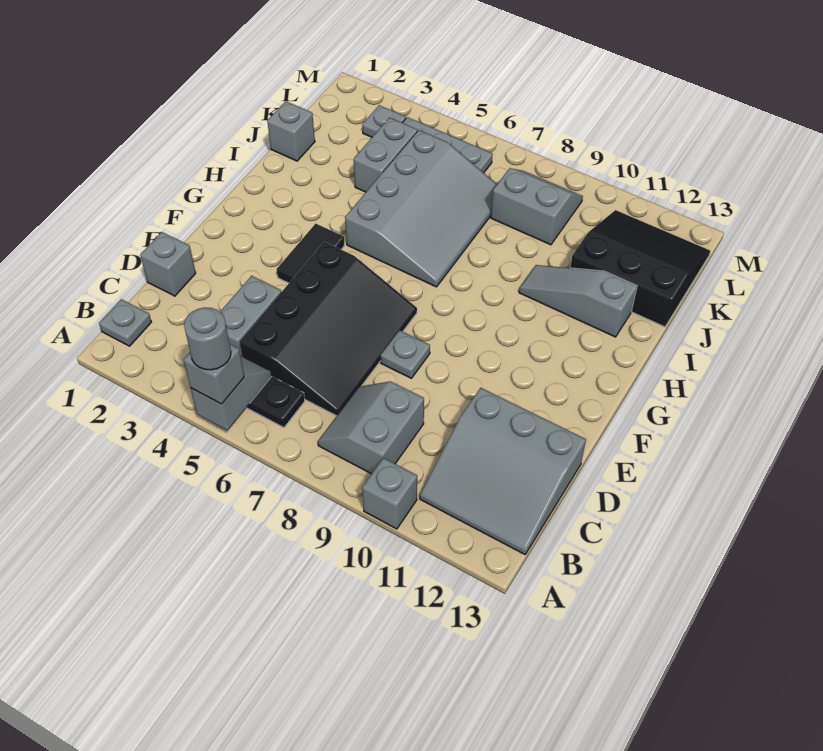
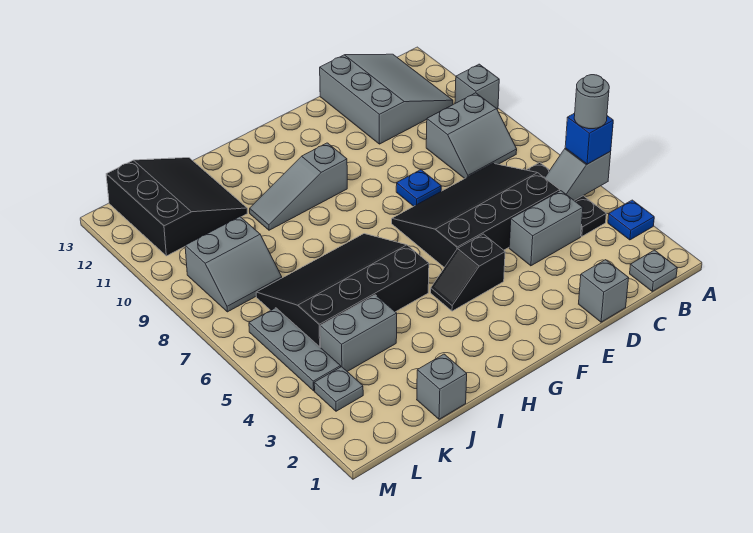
none -> blue plate A3 level 1
grey brick A5 level 3 -> blue brick A5 level 3
grey plate E8 level 1 -> blue plate E8 level 1
black tile F4:G4 level 1 -> black slope F4:G4 level 1 top F
grey slope H5:K7 level 1 top 5 -> black slope H5:K7 level 1 top 5
grey slope I10:I12 level 1 top 12 -> grey slope G10:I10 level 1 top G
black slope J11:L13 level 1 top J -> black slope J11:L13 level 1 top L
grey slope K8:L9 level 1 top K -> grey slope K8:L9 level 1 top 9

